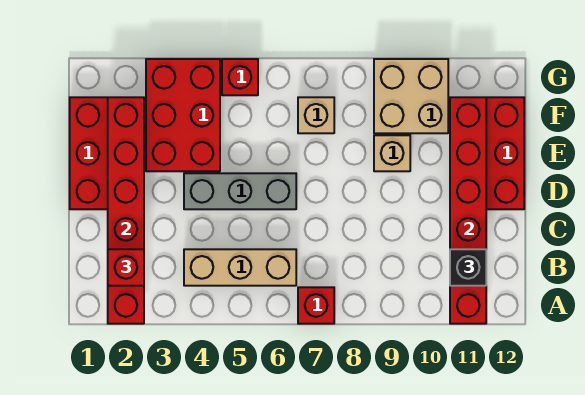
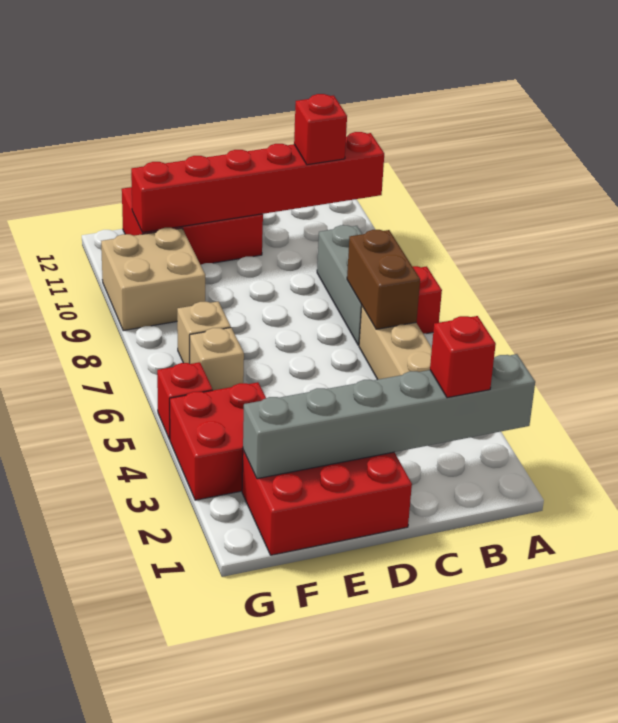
red brick A2:F2 level 2 -> grey brick A2:F2 level 2
none -> brown brick B6:B7 level 2
black brick B11 level 3 -> red brick B11 level 3
grey brick D4:D6 level 1 -> grey brick B7:B9 level 1
red brick E3:G4 level 1 -> red brick F3:G4 level 1
tan brick E9 level 1 -> tan brick F6 level 1

